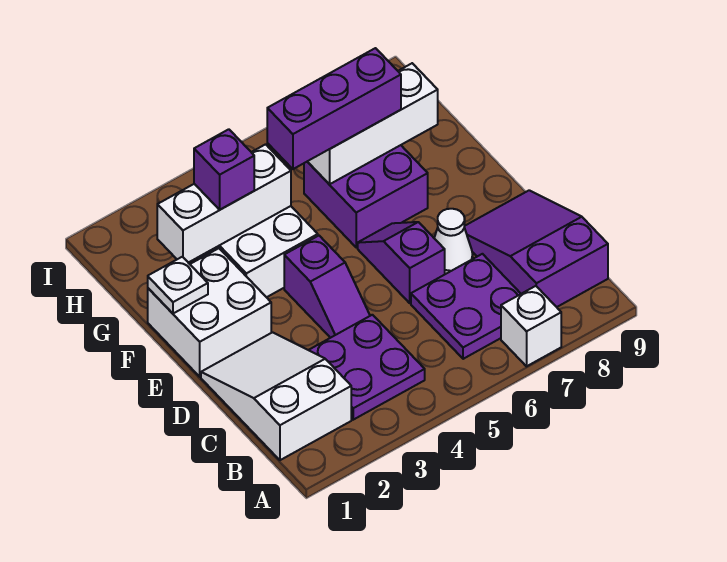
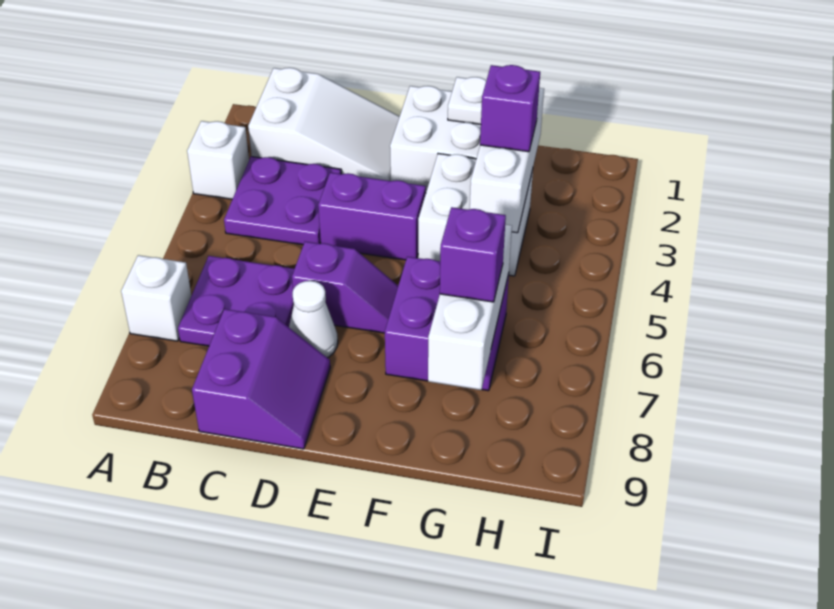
none -> white brick A3 level 1
purple slope B8:D9 level 1 top B -> purple slope C8:D9 level 1 top C
purple slope D4:E4 level 1 top E -> purple brick D4:E4 level 1
purple brick G5:G7 level 3 -> purple brick G7 level 3

